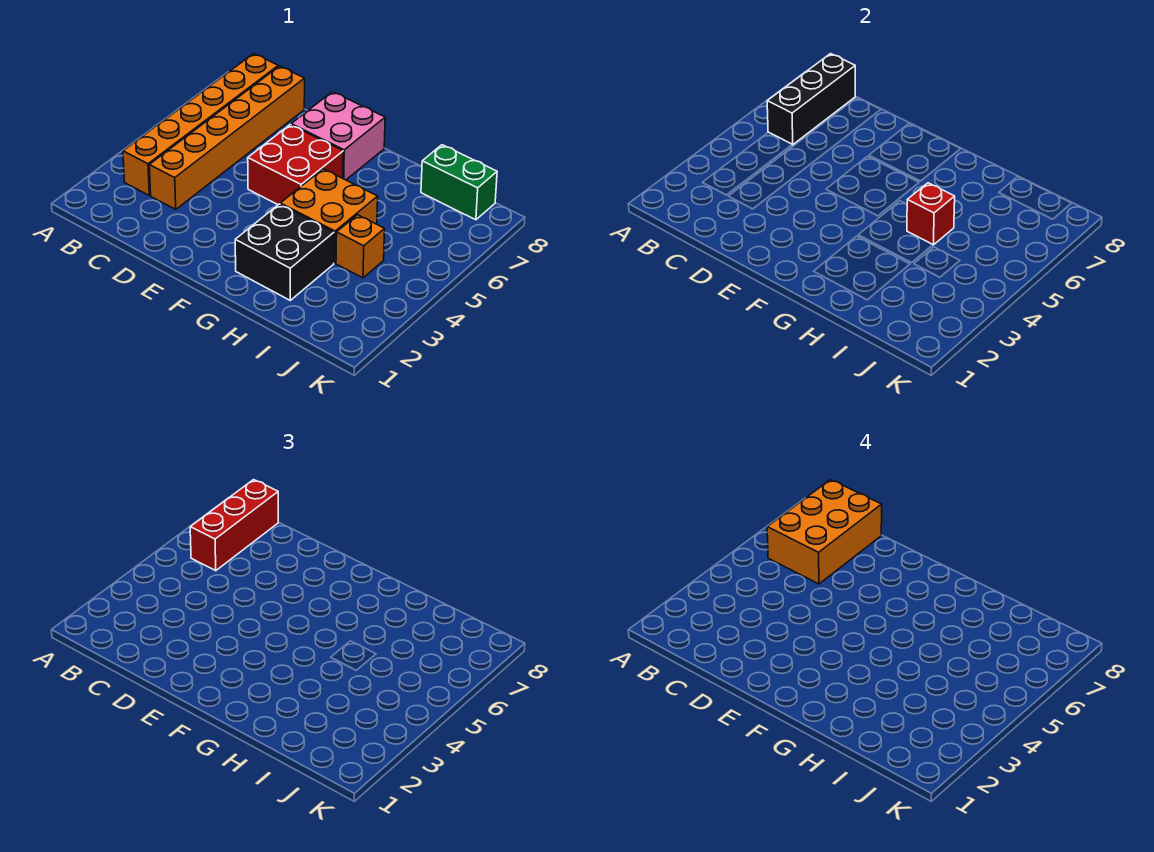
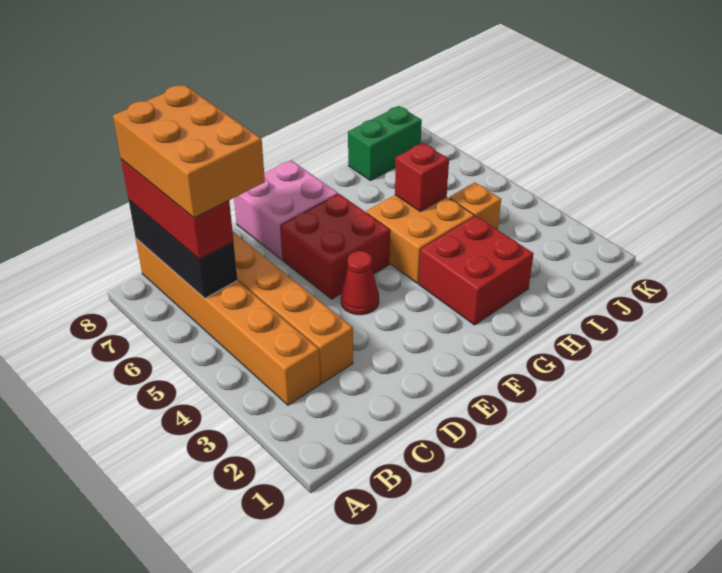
none -> red cone E4 level 1
black brick G2:H3 level 1 -> red brick G2:H3 level 1

